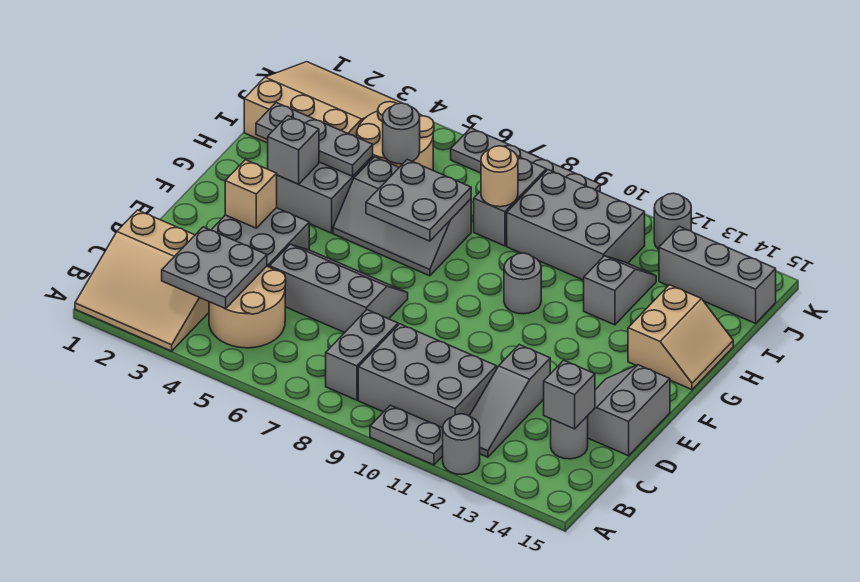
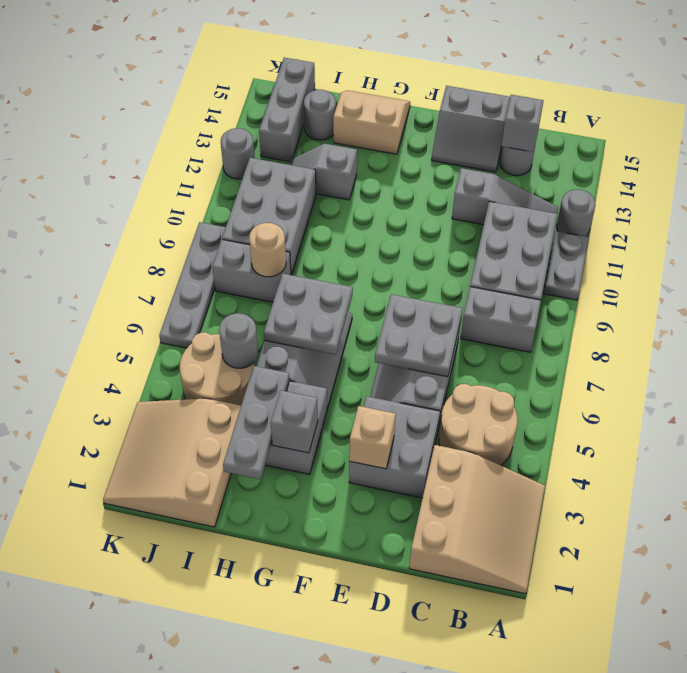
grey plate B3:C4 level 2 -> grey plate D6:E7 level 2
grey round brick G10 level 1 -> grey round brick I14 level 1

